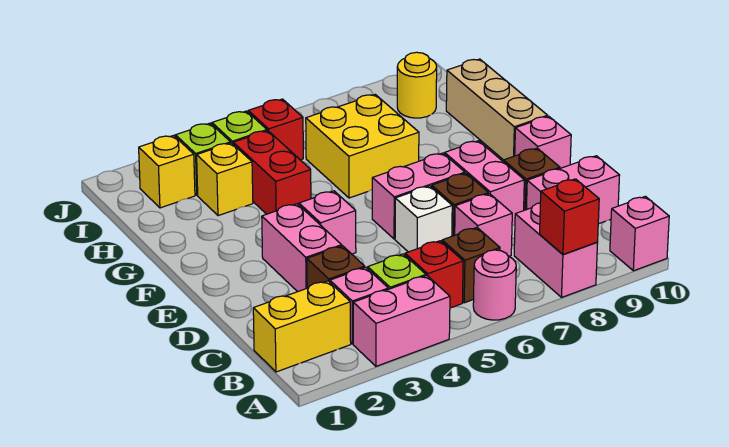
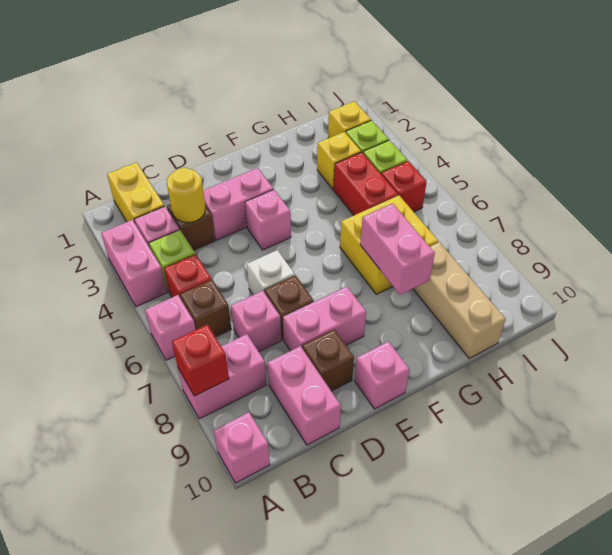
pink round brick A6 level 1 -> pink brick A6 level 1
pink brick E6:E7 level 1 -> pink brick G7:G8 level 2
tan brick F10:H10 level 1 -> tan brick H8:H10 level 1
red brick G4:H4 level 1 -> red brick H4:H5 level 1
yellow round brick I9 level 1 -> yellow round brick C3 level 2

